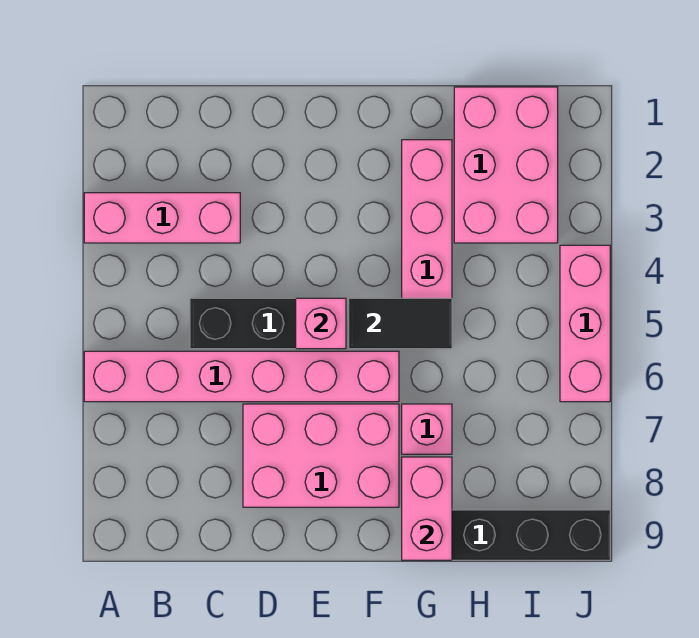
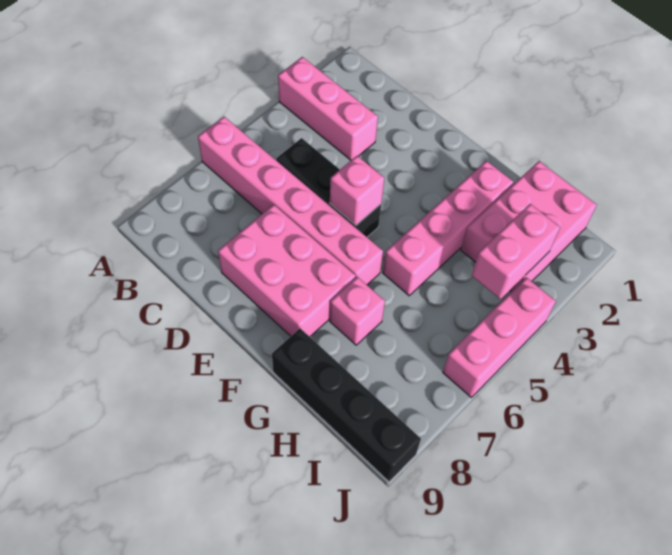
black tile F5:G5 level 2 -> none
pink brick G8:G9 level 2 -> pink brick I3:I4 level 2

